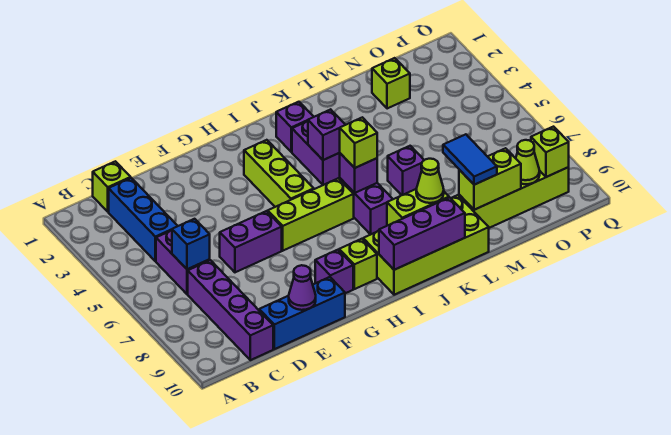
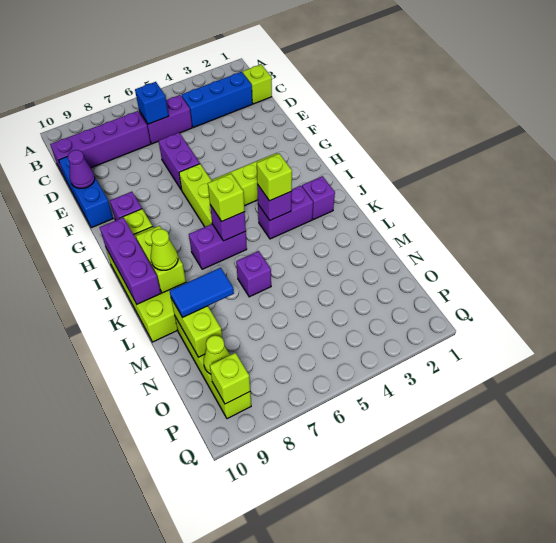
lime brick N2 level 1 -> lime brick J4 level 3

